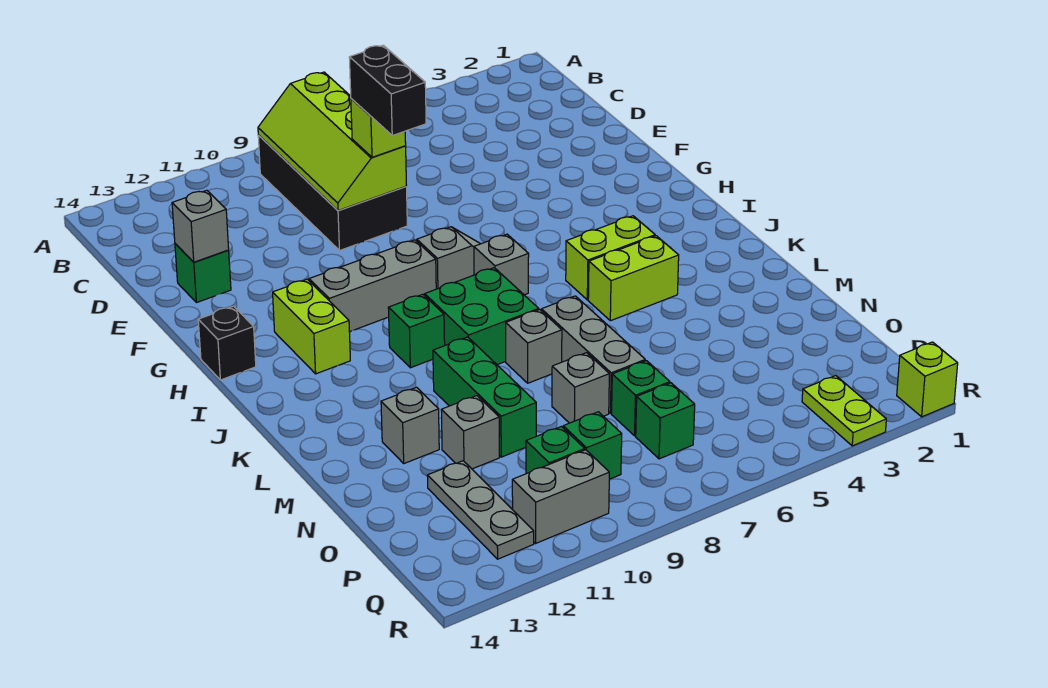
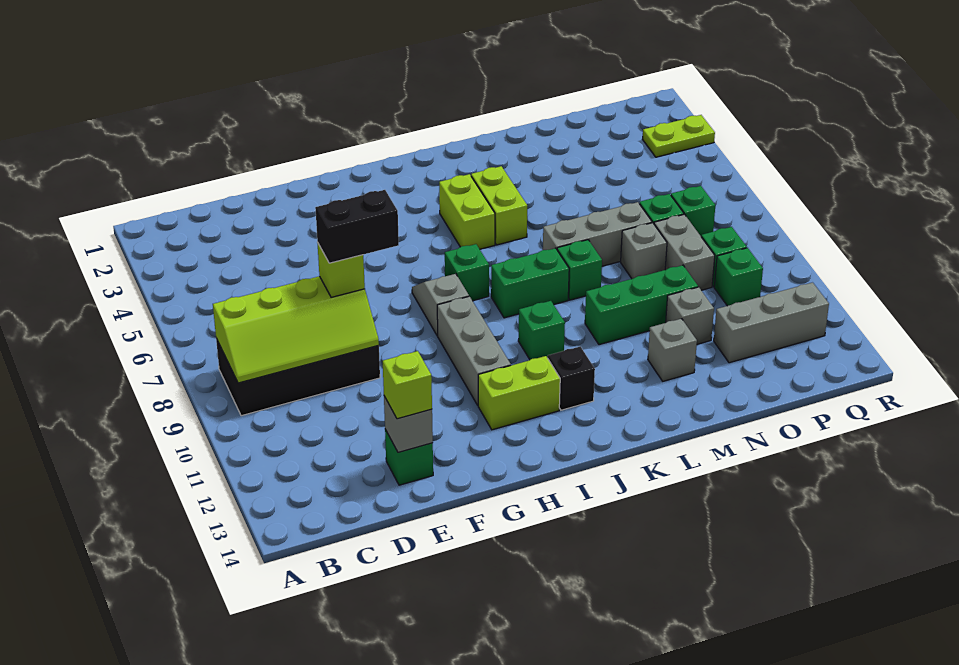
black brick H14 level 1 -> black brick J12 level 1
grey brick I7 level 1 -> green brick I7 level 1
green brick J8:K9 level 1 -> green brick J8:K8 level 1
grey brick L8 level 1 -> green brick L8 level 1
grey plate O12:Q12 level 1 -> grey brick O12:Q12 level 1
grey brick Q10:Q11 level 1 -> grey brick O8:O9 level 1
lime brick R1 level 1 -> lime brick E13 level 3

